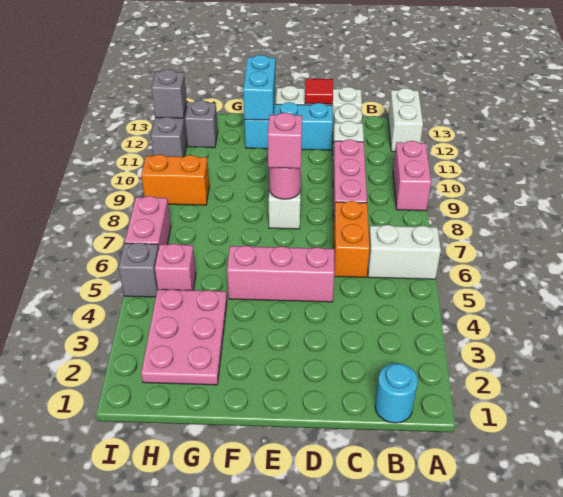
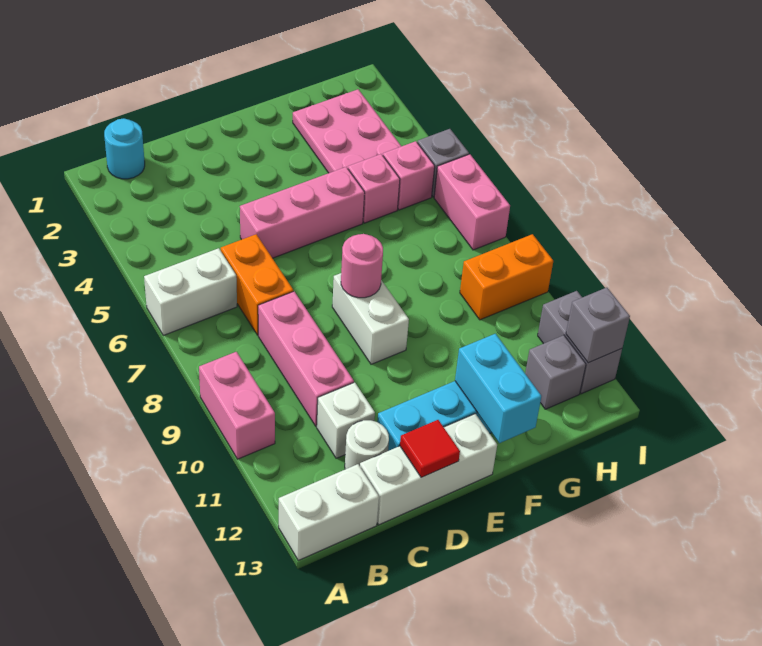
white brick A12:A13 level 1 -> white brick A13:B13 level 1
pink brick E8 level 3 -> pink brick G5 level 1

